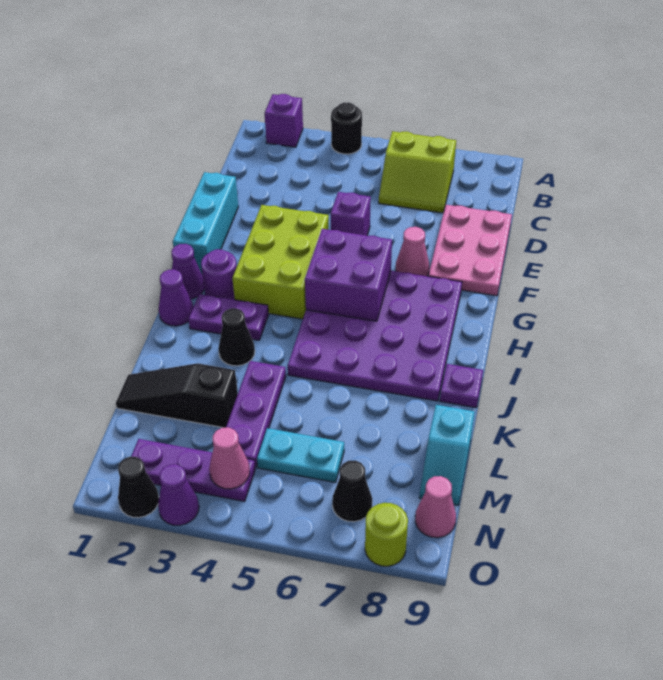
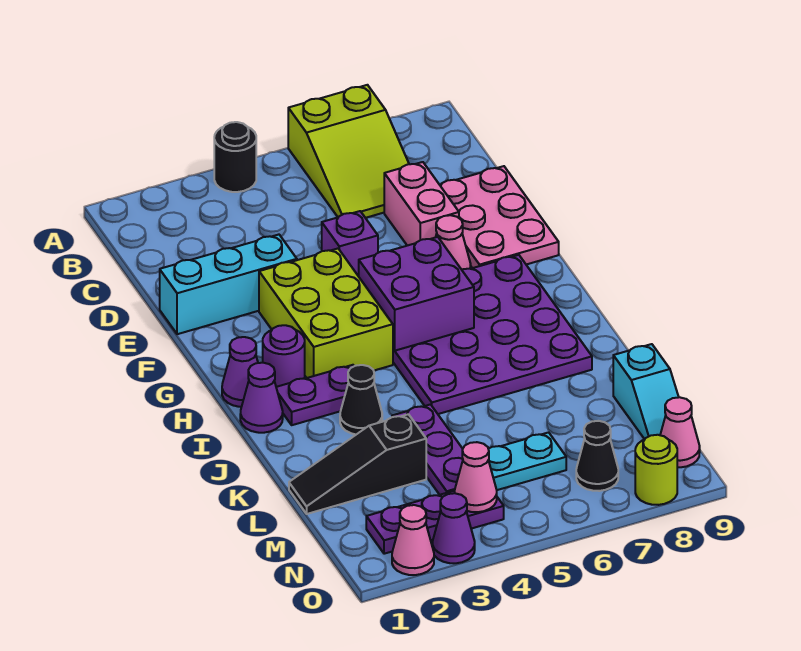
purple brick A2 level 1 -> none
lime slope B6:C7 level 1 top B -> lime slope A6:C7 level 1 top A
none -> pink brick D7:E7 level 1
cyan brick E1:G1 level 1 -> cyan brick E1:E3 level 1
purple plate J9 level 1 -> none
black cone O2 level 1 -> pink cone O2 level 1

